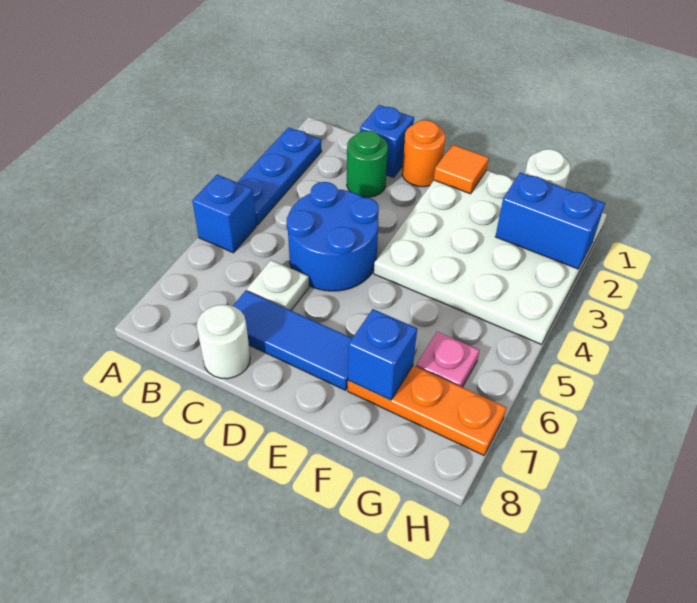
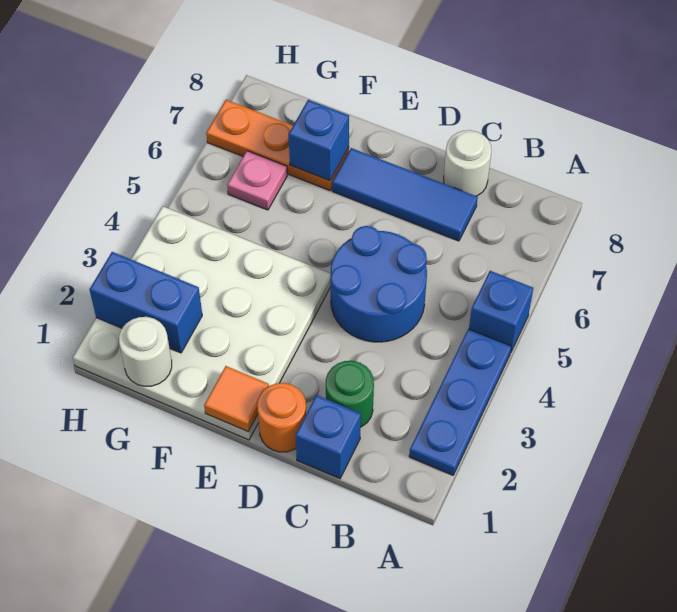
white plate C6 level 1 -> none

